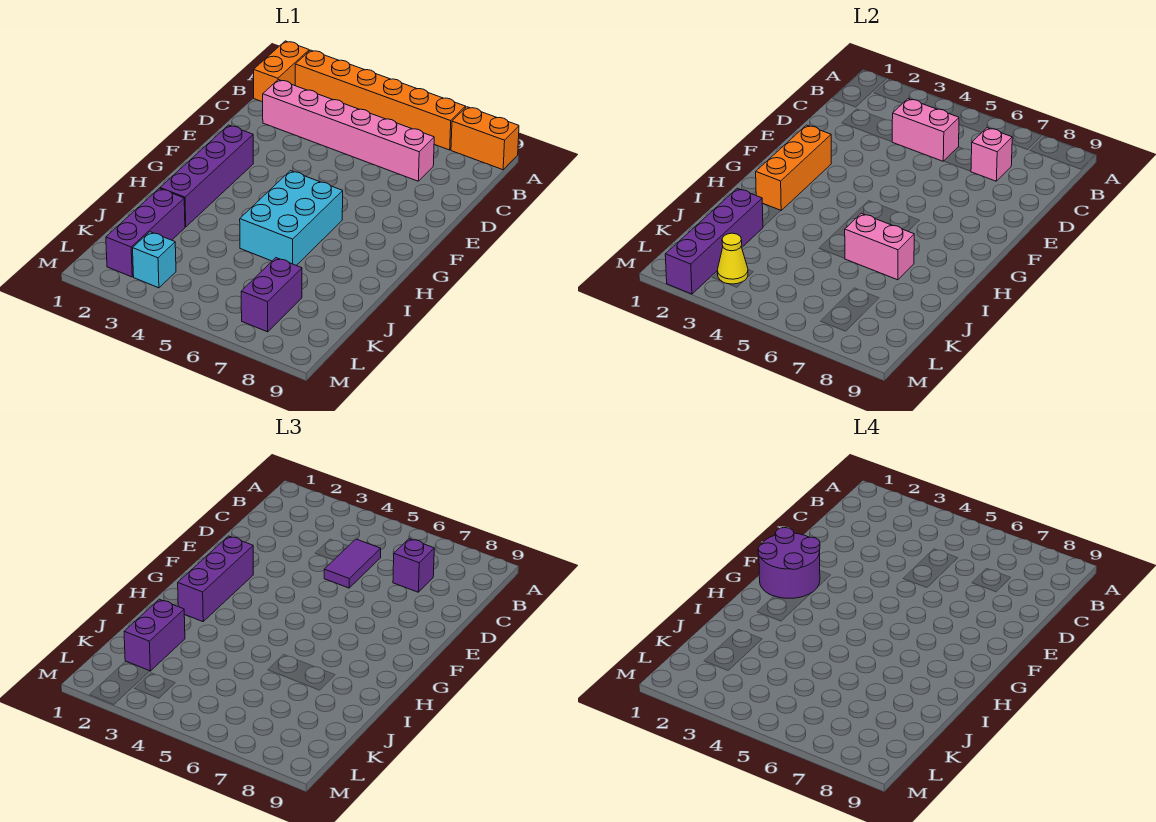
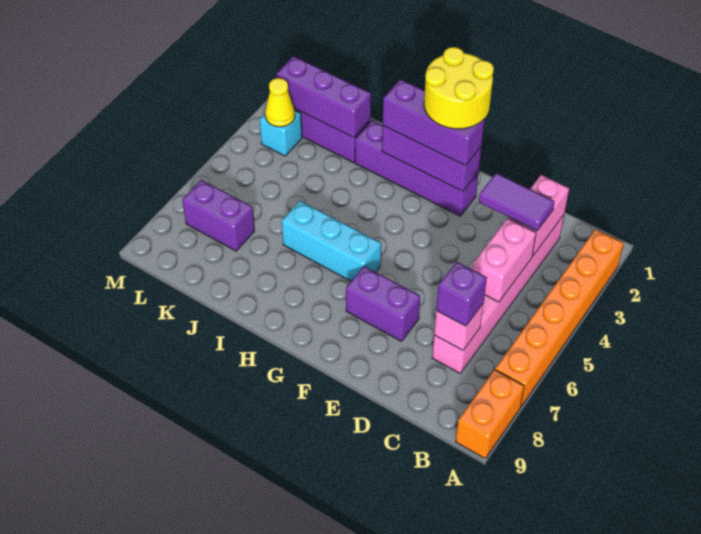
orange brick A1:B1 level 1 -> none
purple tile C5:D5 level 3 -> purple tile C3:D3 level 3
purple round brick F1:G2 level 4 -> yellow round brick F1:G2 level 4
orange brick F2:H2 level 2 -> purple brick F2:H2 level 2
cyan brick G5:I6 level 1 -> cyan brick G6:I6 level 1
pink brick I6:I7 level 2 -> pink brick C2:C3 level 2
purple brick J2:M2 level 2 -> purple brick J2:L2 level 2
purple brick J2:K2 level 3 -> purple brick E7:F7 level 1

